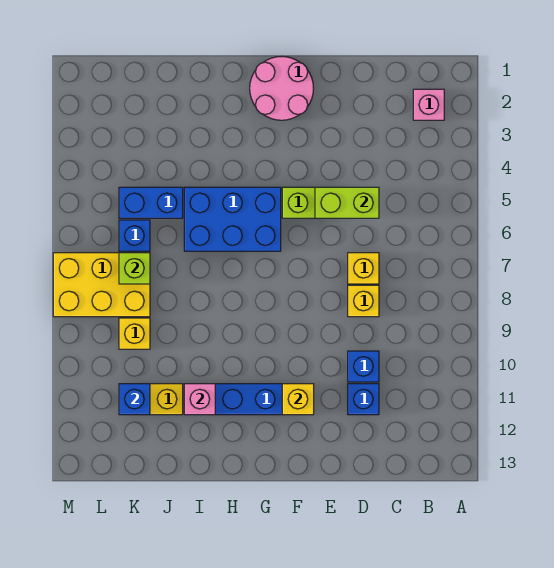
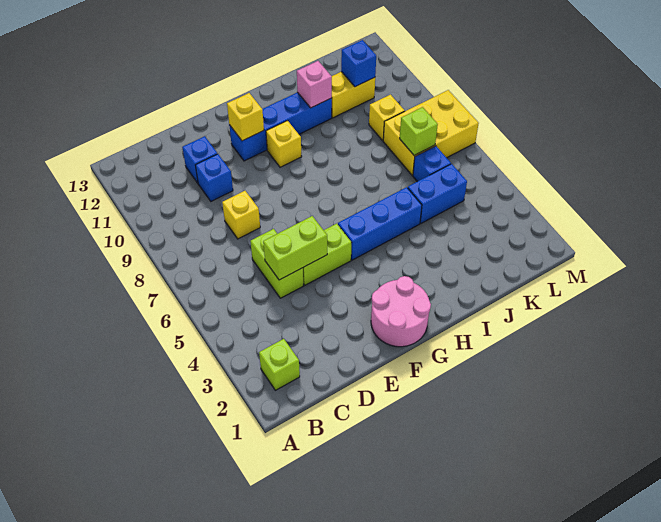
pink brick B2 level 1 -> lime brick B2 level 1
none -> lime brick D5:D6 level 1
yellow brick D7 level 1 -> yellow brick G10 level 1
blue brick G5:I6 level 1 -> blue brick G5:I5 level 1

